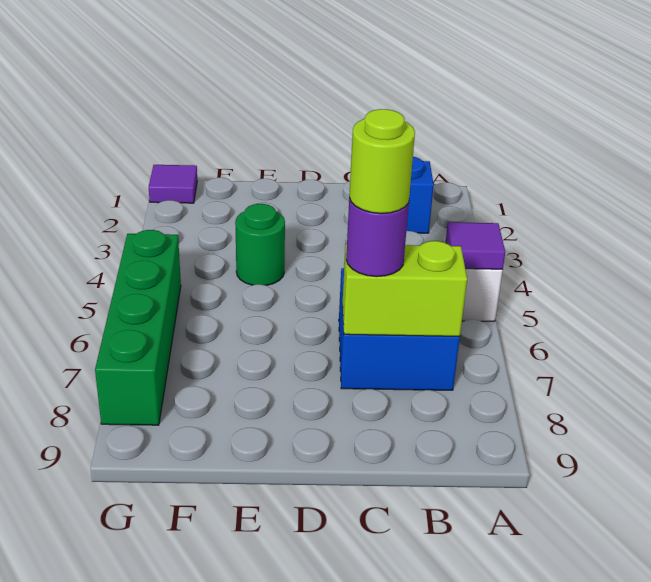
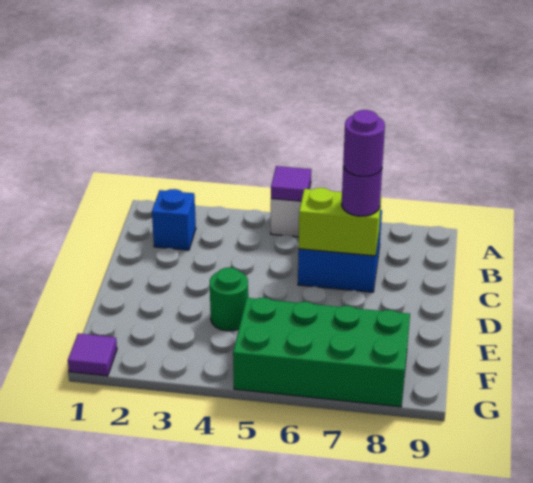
lime brick B7:C7 level 2 -> lime brick C6:C7 level 2
lime round brick C7 level 4 -> purple round brick C7 level 4
green brick G5:G8 level 1 -> green brick F5:G8 level 1

